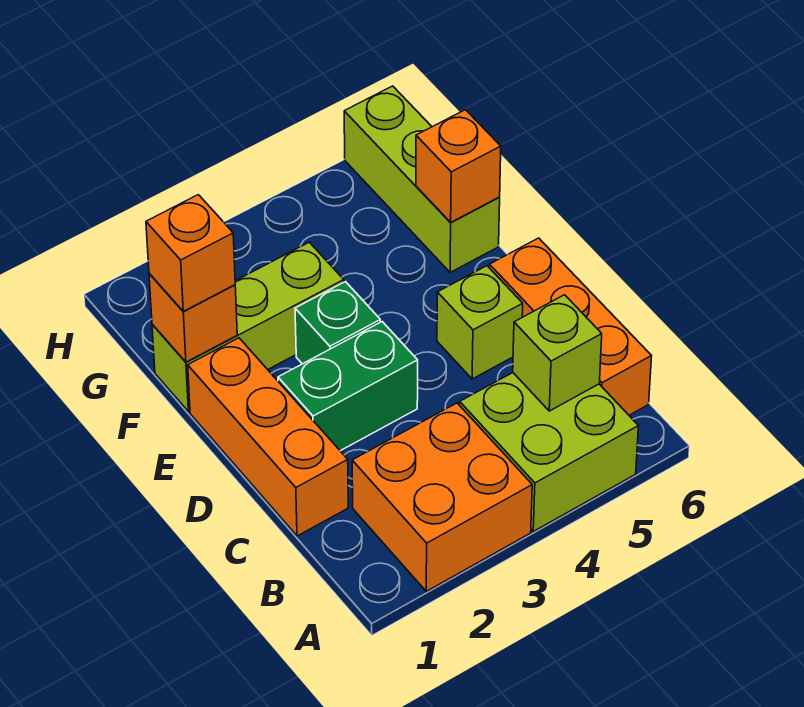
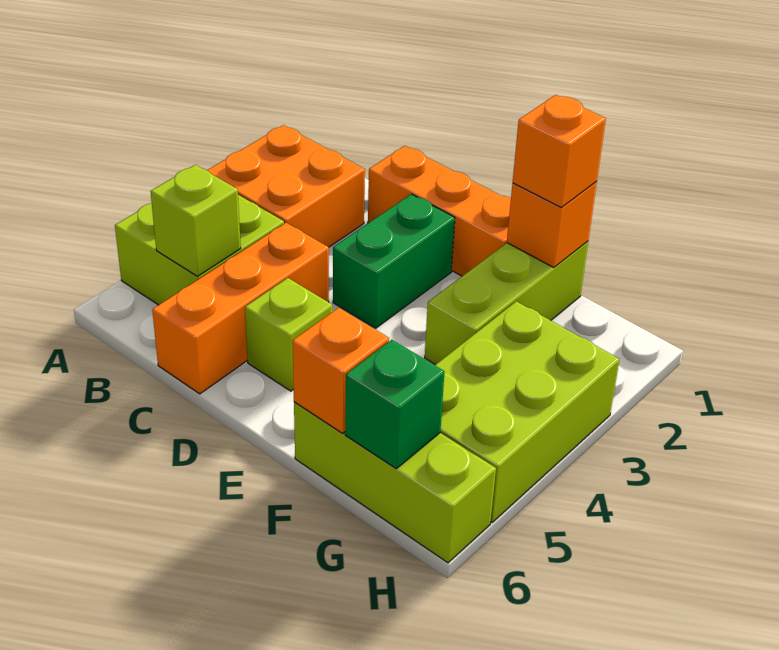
orange brick B6:D6 level 1 -> orange brick C4:C6 level 1
green brick E3 level 1 -> green brick G6 level 2
none -> lime brick G3:H5 level 1

